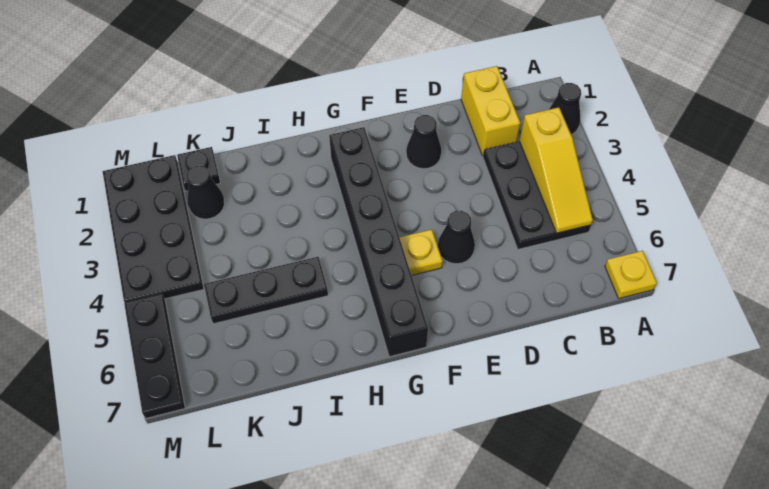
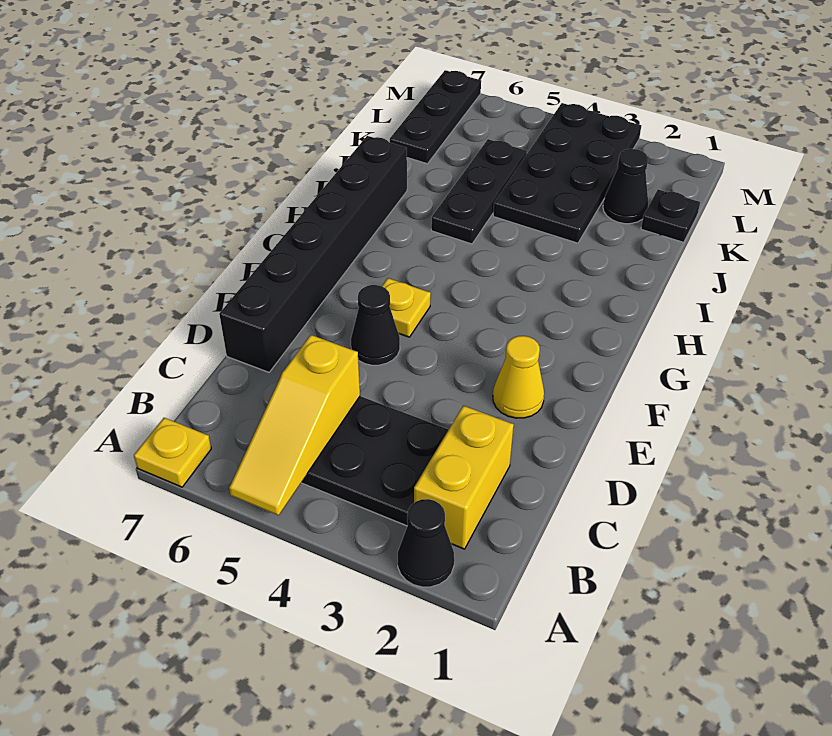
yellow slope B3:B5 level 2 top 3 -> yellow slope A5:C5 level 2 top C
yellow brick C1:C2 level 1 -> yellow brick B2:C2 level 1
black cone E2 level 1 -> yellow cone E2 level 1
black brick G2:G7 level 1 -> black brick D7:I7 level 1
black plate L1:M4 level 1 -> black plate J3:M4 level 1
black plate M5:M7 level 1 -> black plate K7:M7 level 1

